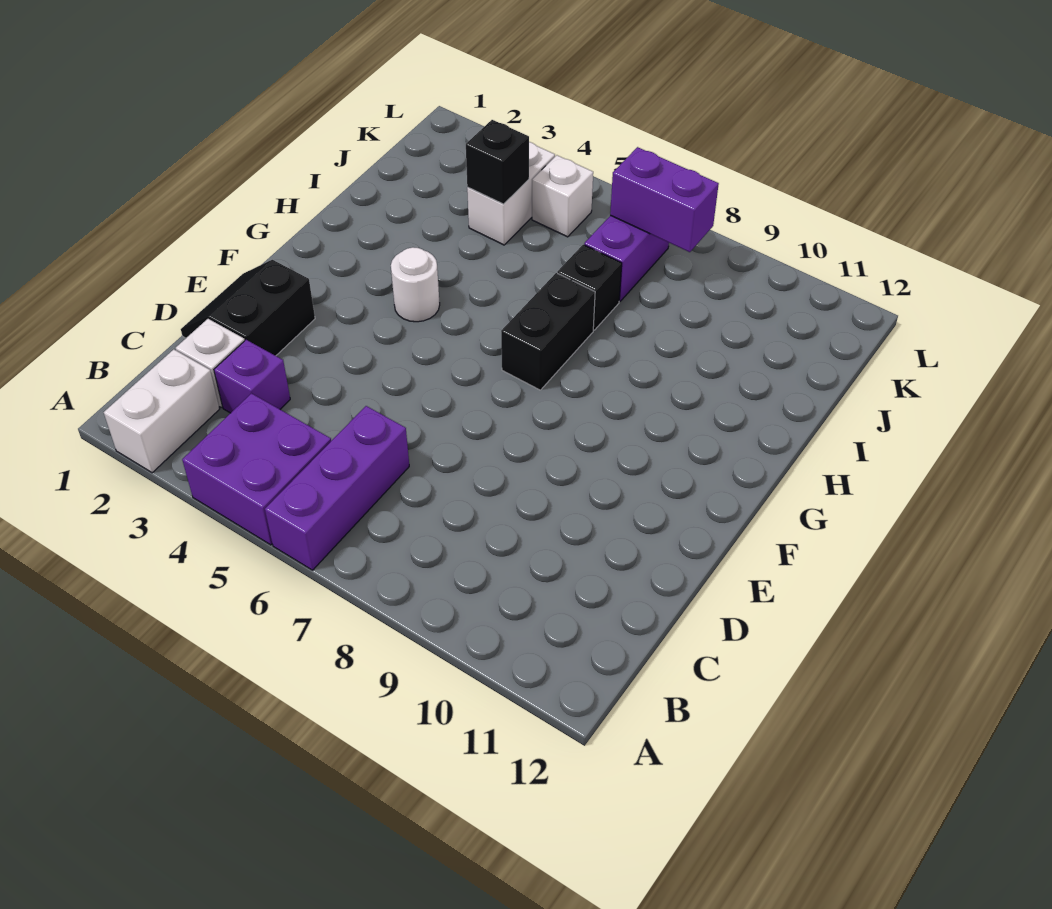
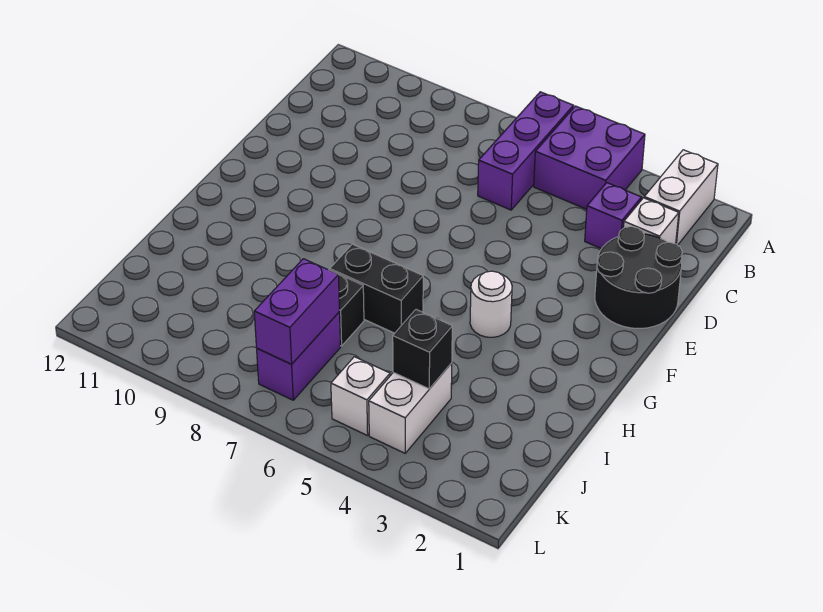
black slope D1:E2 level 1 top 2 -> black round brick D1:E2 level 1
black brick G7:H7 level 1 -> black brick H6:H7 level 1
purple brick K7:K8 level 2 -> purple brick J7:K7 level 2

